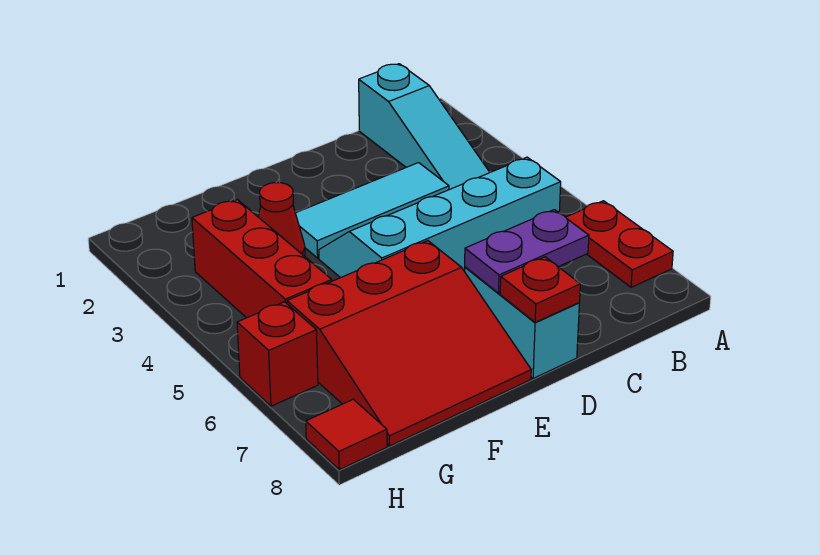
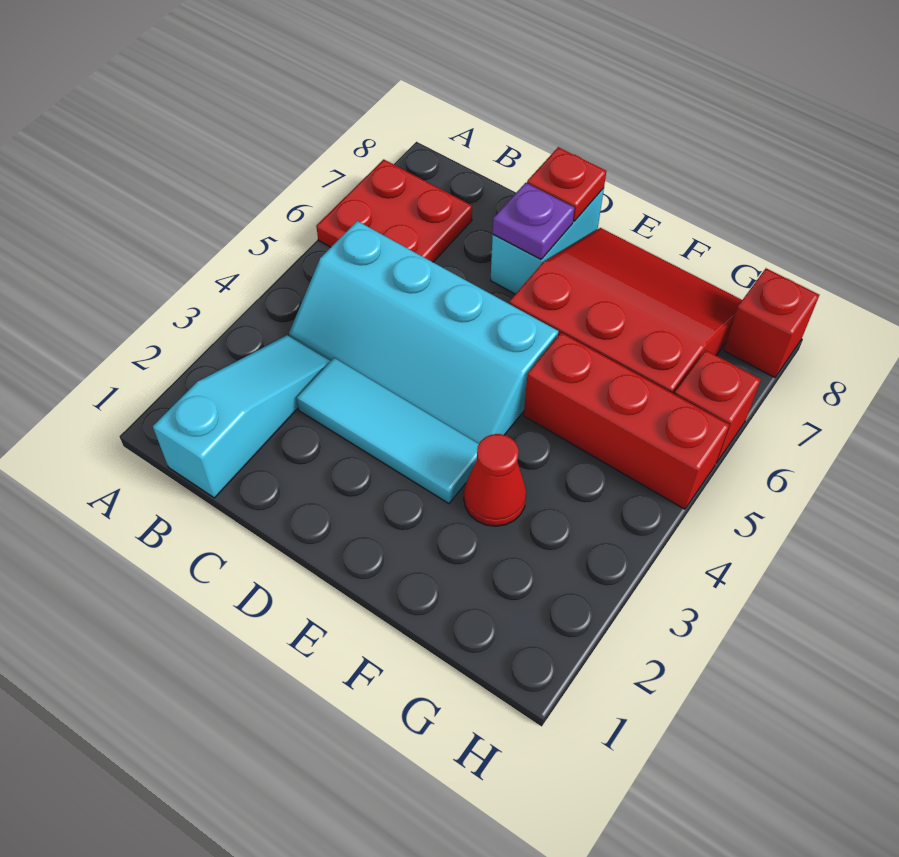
red plate A6:A7 level 1 -> red plate A6:B7 level 1
purple plate C7:D7 level 2 -> purple plate D7 level 2
red brick G3:G5 level 1 -> red brick F5:H5 level 1
red tile H8 level 1 -> red brick H8 level 1

